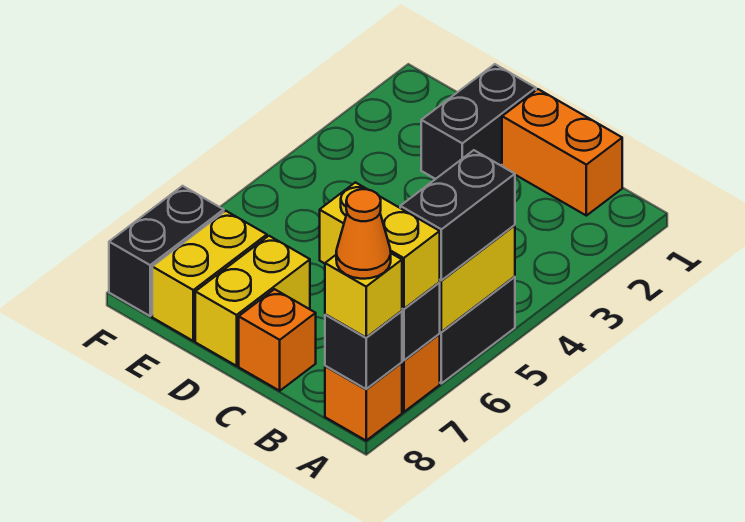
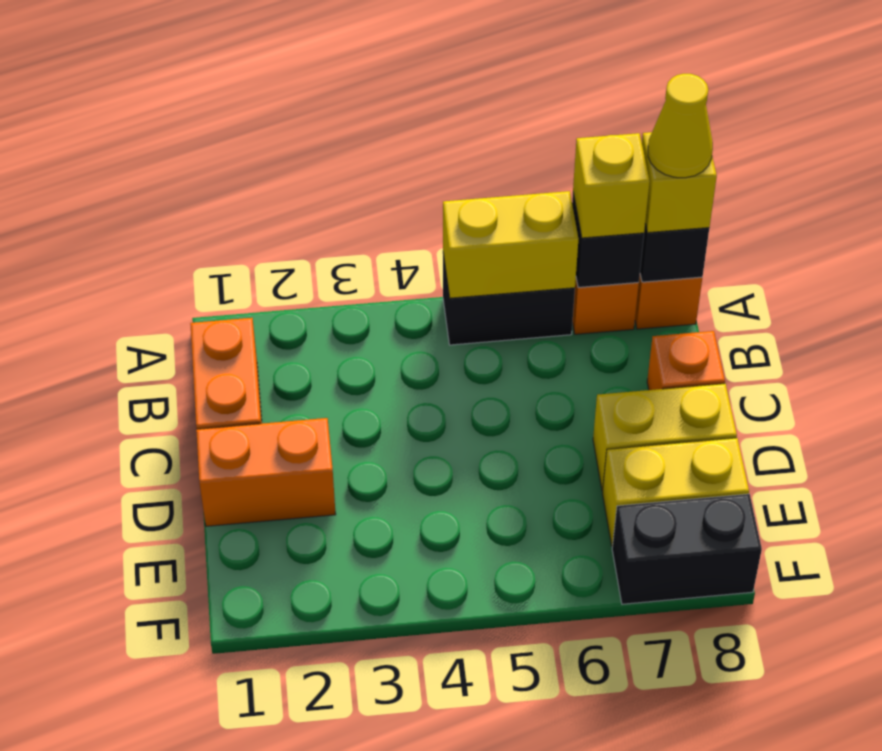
black brick A5:A6 level 3 -> none
yellow brick A7:B7 level 3 -> yellow brick A7 level 3
orange cone A8 level 4 -> yellow cone A8 level 4
black brick D1:D2 level 1 -> orange brick D1:D2 level 1

